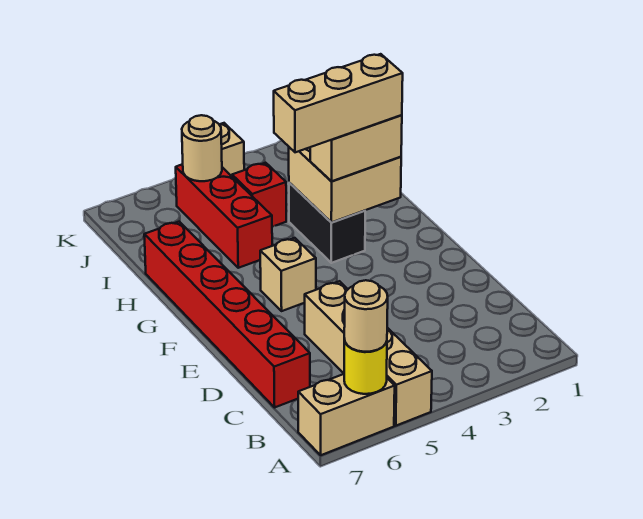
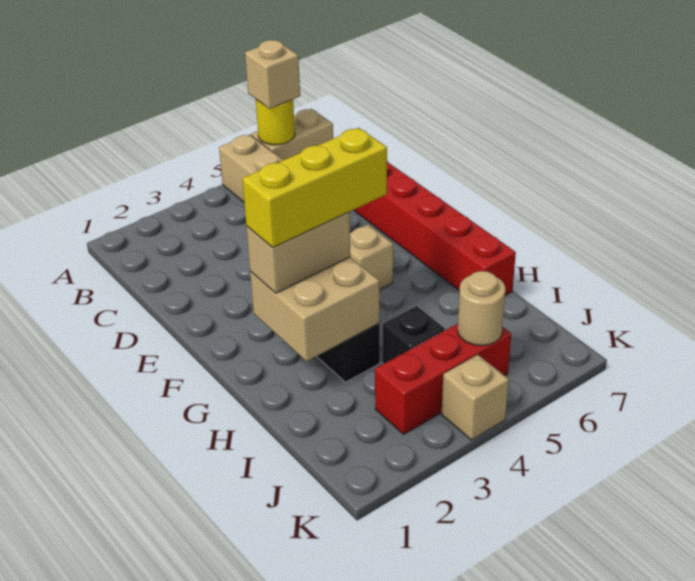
tan round brick A6 level 3 -> tan brick A6 level 3
tan brick G2:G4 level 4 -> yellow brick G2:G4 level 4
red brick H5:J5 level 1 -> red brick J3:J5 level 1
red brick I4 level 1 -> black brick I4 level 1

